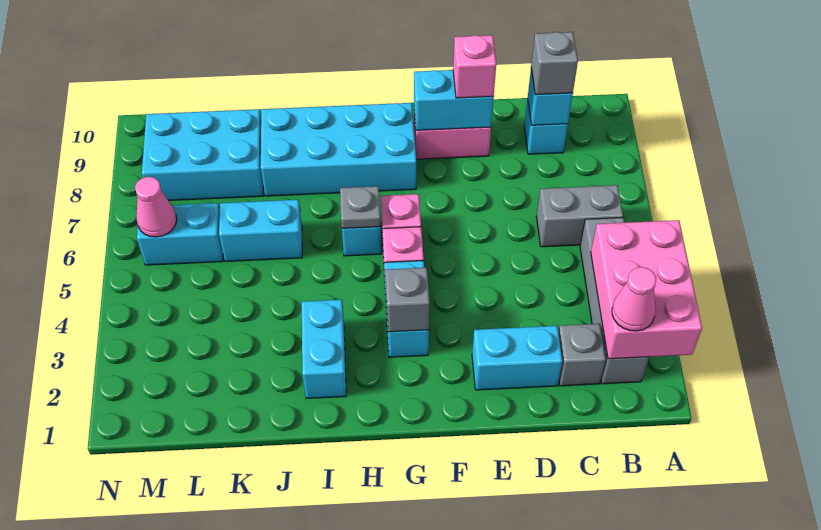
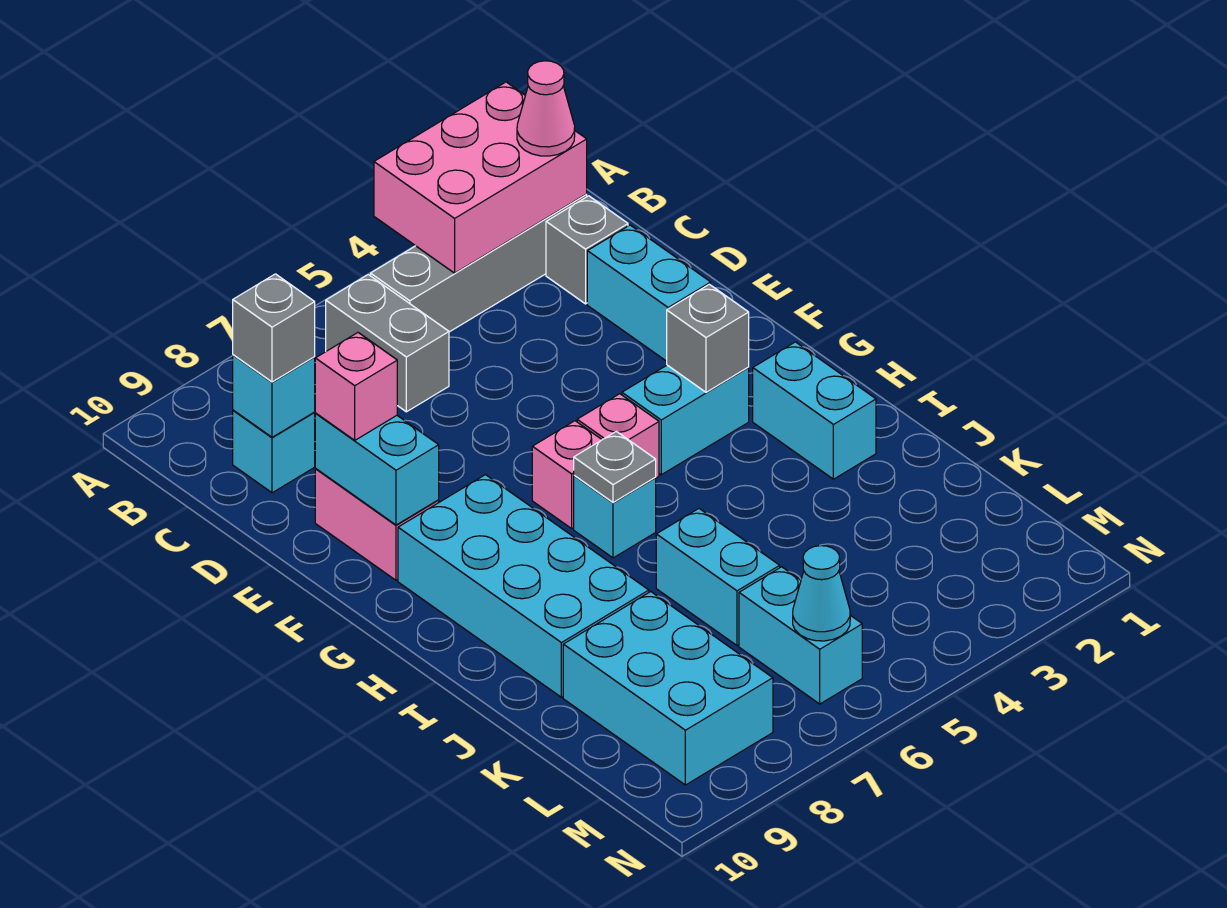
cyan brick I2:I3 level 1 -> cyan brick H2:I2 level 1
pink cone M6 level 2 -> cyan cone M6 level 2

